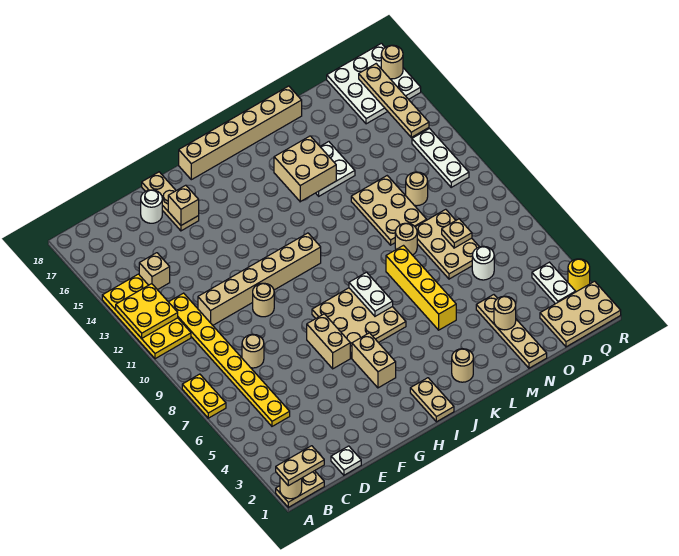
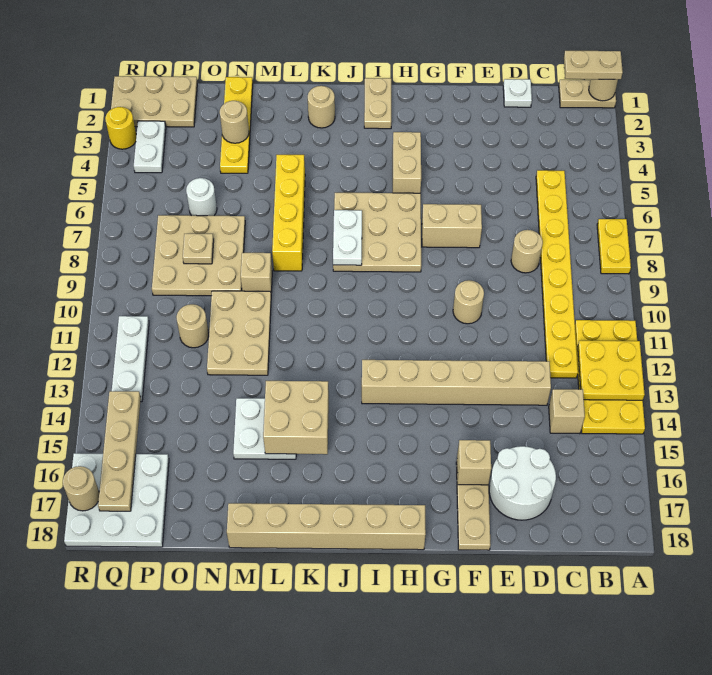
tan brick D11:I11 level 1 -> tan brick D13:I13 level 1
white round brick E17 level 1 -> white round brick D16:E17 level 1
tan brick G6:G7 level 1 -> tan brick F7:G7 level 1
tan round brick M9 level 1 -> tan brick M9 level 1
tan plate N1:N4 level 1 -> yellow plate N1:N4 level 1
tan plate N7:O9 level 1 -> tan plate N7:P9 level 1

